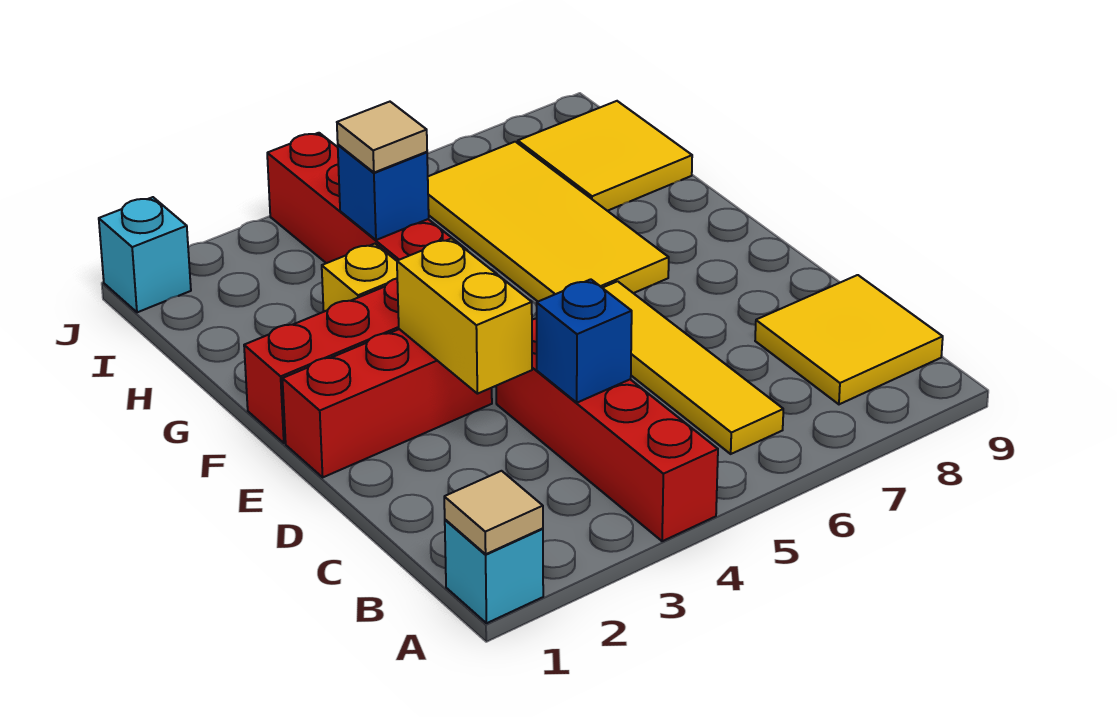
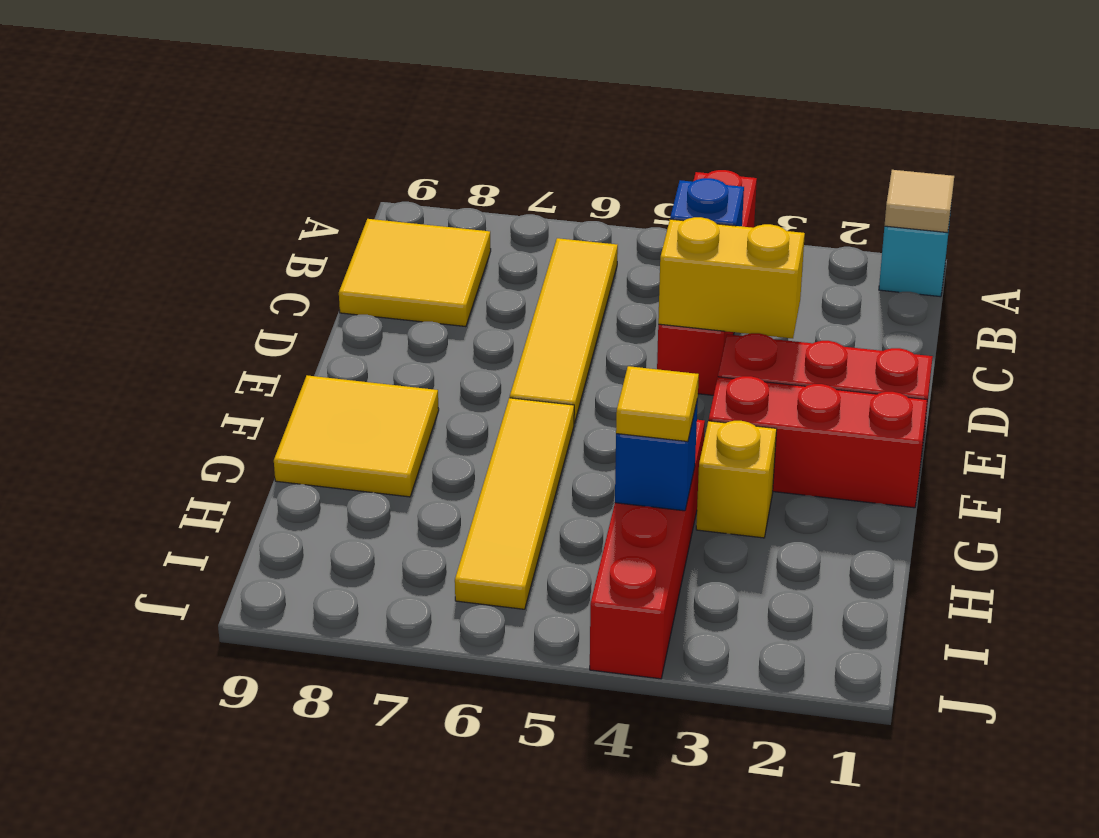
yellow brick D3:E3 level 2 -> yellow brick D3:D4 level 2
yellow tile F6:I7 level 1 -> yellow tile F6:I6 level 1
tan tile H4 level 3 -> yellow tile H4 level 3
yellow tile H8:I9 level 1 -> yellow tile F8:G9 level 1
cyan brick J1 level 1 -> none

